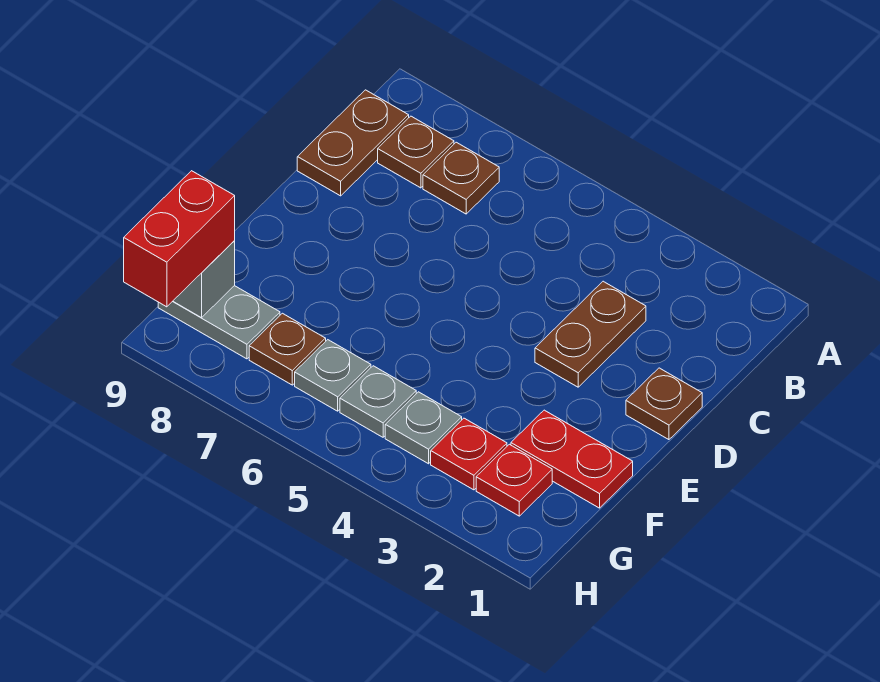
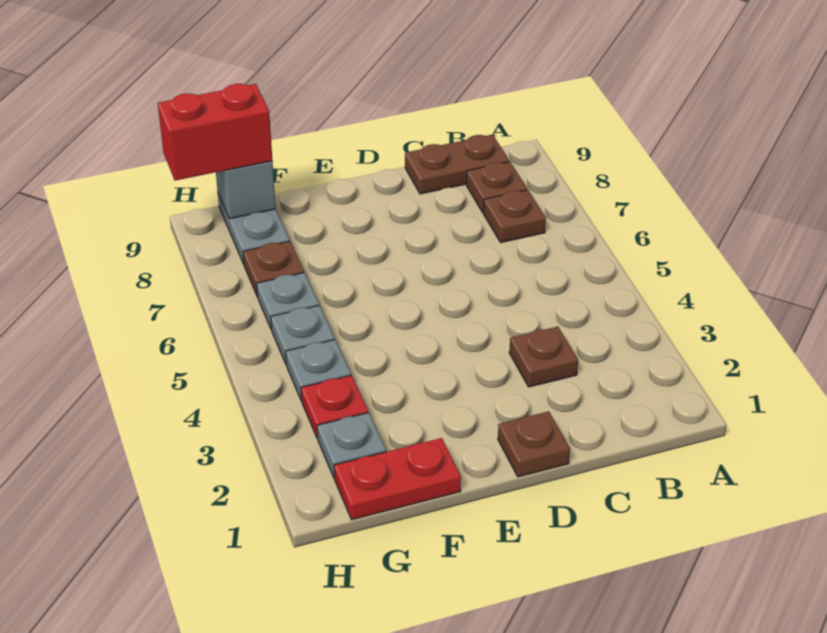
brown plate C3:D3 level 1 -> brown plate C3 level 1
red plate F1:F2 level 1 -> red plate F1:G1 level 1
red plate G2 level 1 -> grey plate G2 level 1

